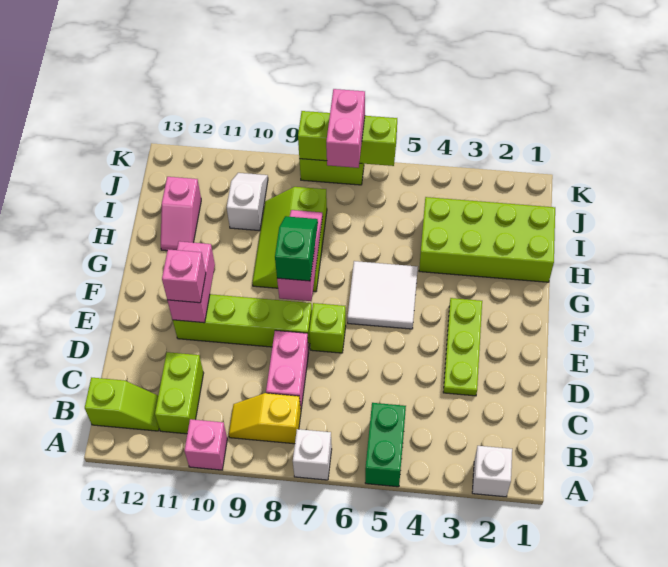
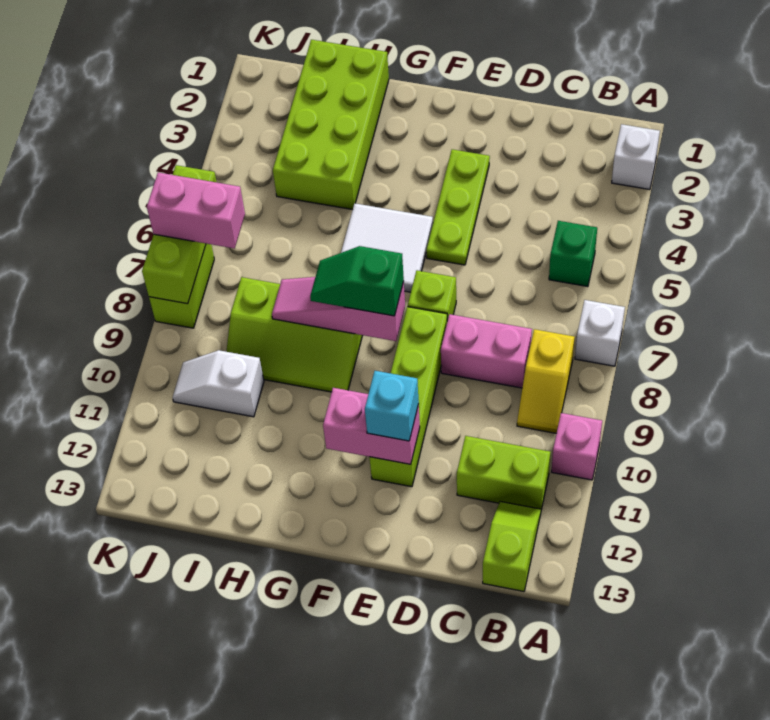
green brick A5:B5 level 1 -> green brick B5 level 1
lime plate D3:F3 level 1 -> lime plate E3:E5 level 1
pink brick E11 level 3 -> cyan brick E11 level 3
pink slope H12:I12 level 1 top I -> none

